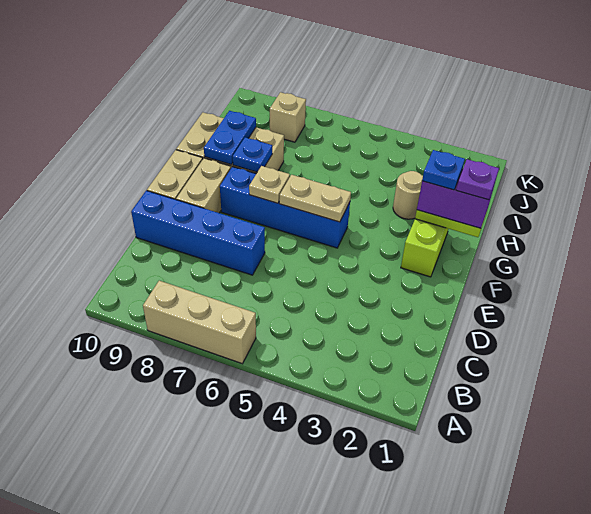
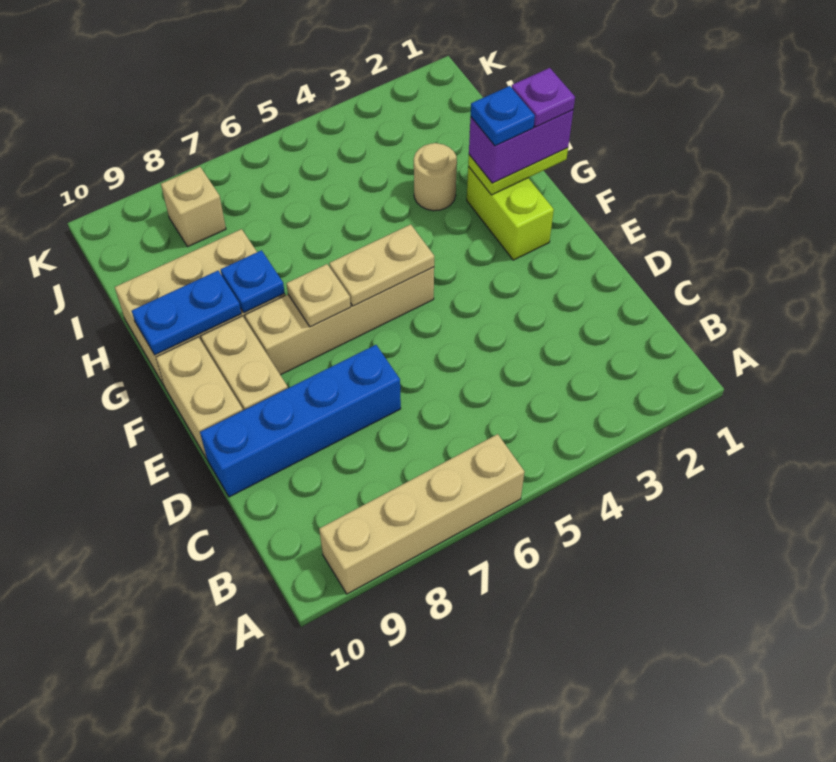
tan brick A6:A8 level 1 -> tan brick A6:A9 level 1
blue brick F5:F8 level 1 -> tan brick F5:F8 level 1
blue plate G9:H9 level 2 -> blue plate G9:G10 level 2

